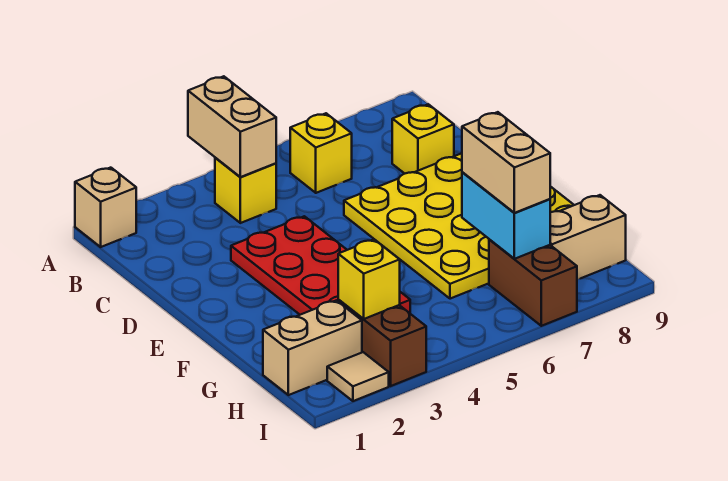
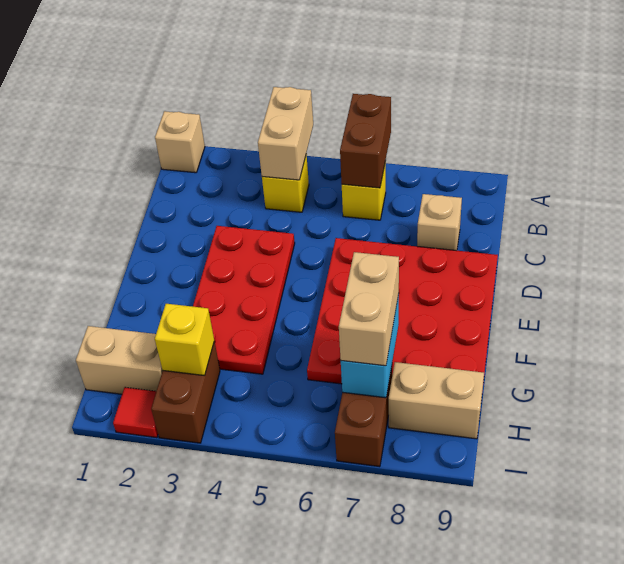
none -> brown brick A6:B6 level 2
yellow brick C8 level 1 -> tan brick C8 level 1
yellow plate D6:G9 level 1 -> red plate D6:G9 level 1
tan tile I2 level 1 -> red tile I2 level 1

